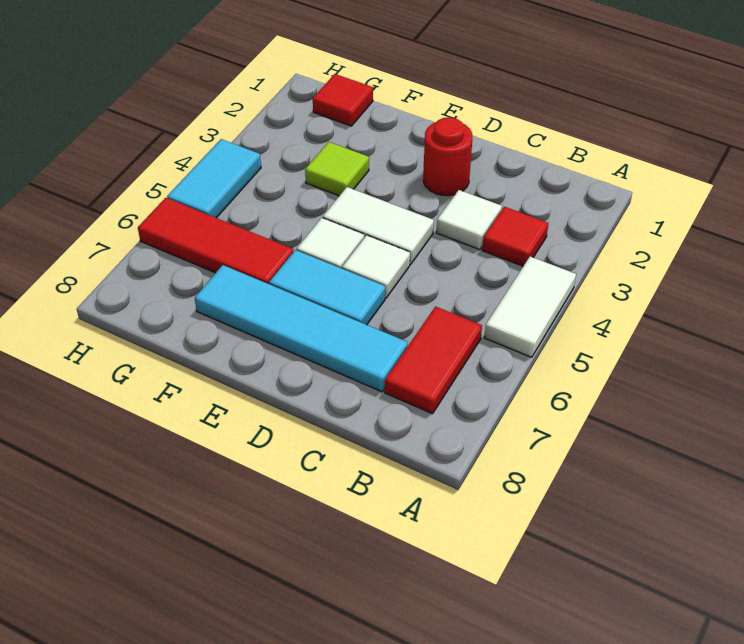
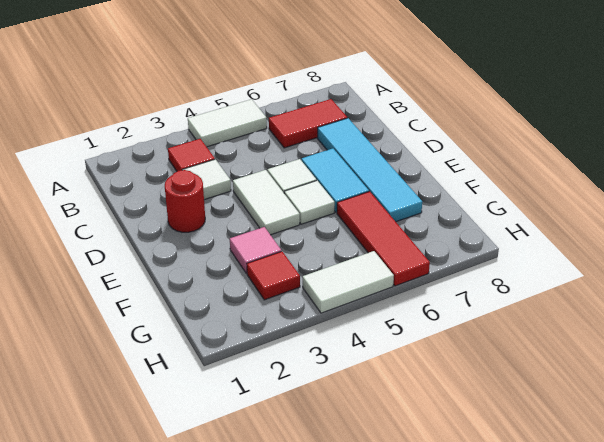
lime tile F3 level 1 -> pink tile F3 level 1
red tile G1 level 1 -> red tile G3 level 1
cyan tile H4:H5 level 1 -> white tile H4:H5 level 1

